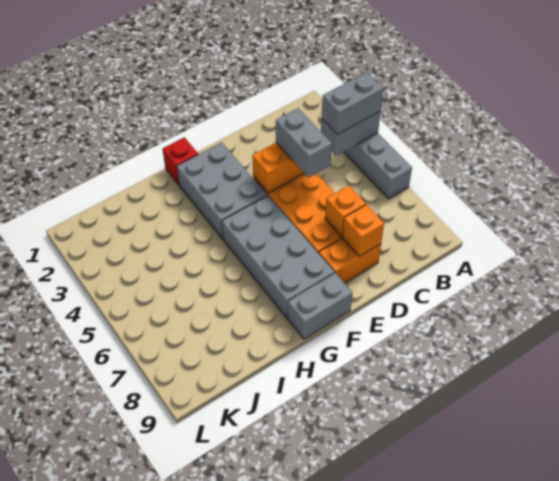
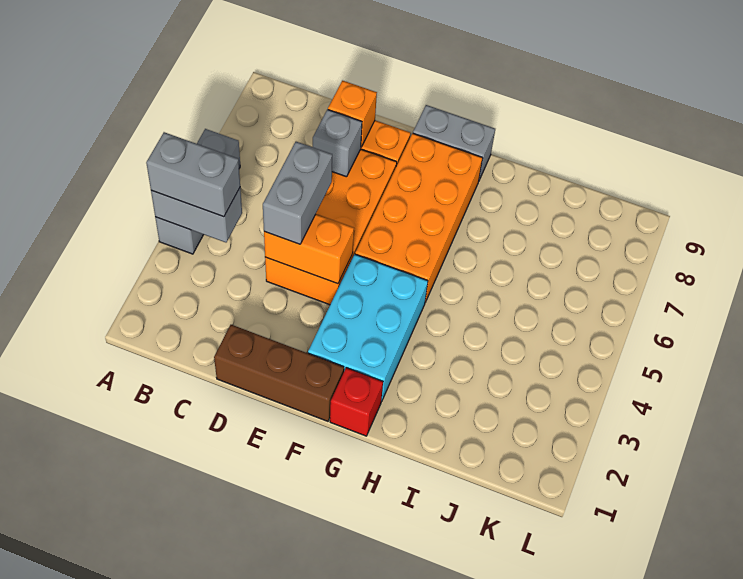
none -> brown brick D1:F1 level 1
orange brick D7 level 2 -> grey brick D7 level 2
grey brick F2:G4 level 1 -> cyan brick F2:G4 level 1
grey brick F5:G8 level 1 -> orange brick F5:G8 level 1

